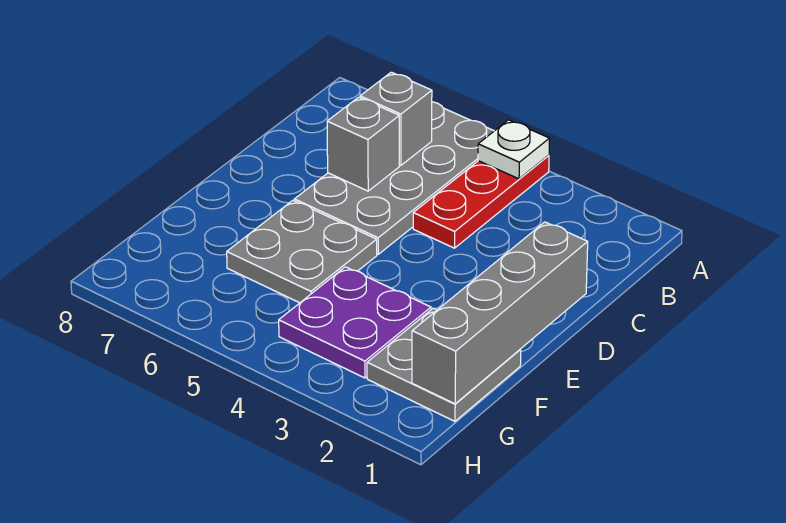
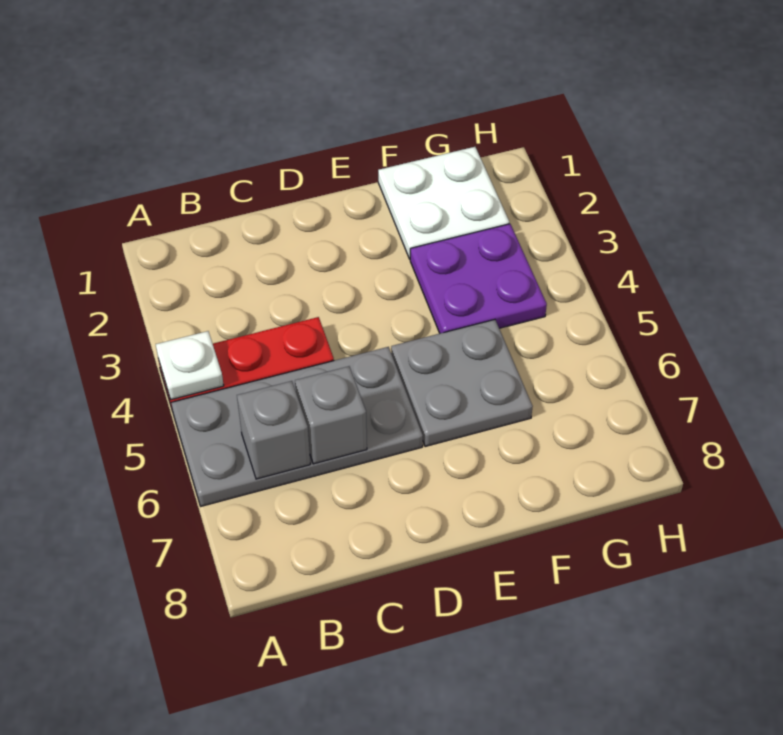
grey brick D1:G1 level 2 -> none
grey plate F1:G2 level 1 -> white plate F1:G2 level 1

